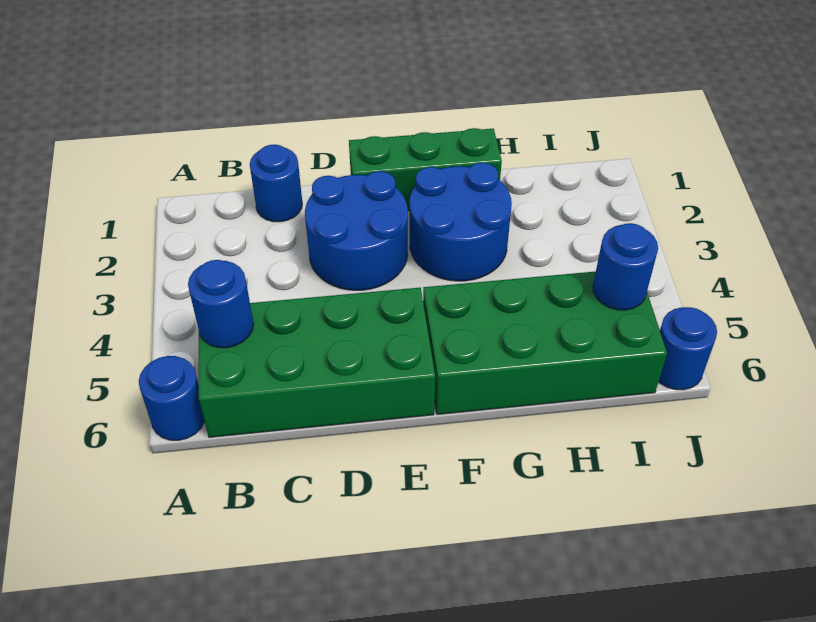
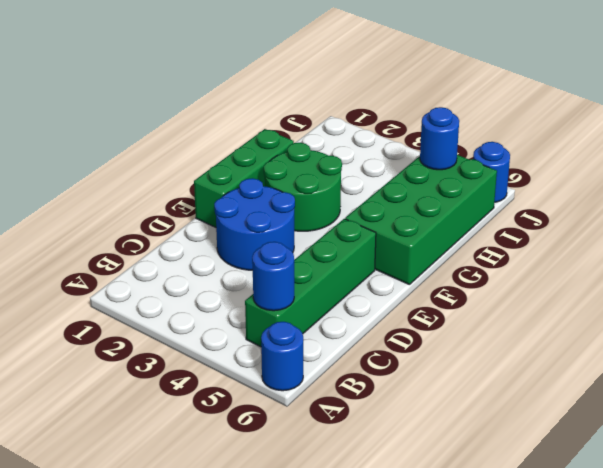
green brick B5:E6 level 1 -> green brick B5:E5 level 1
blue round brick C1 level 1 -> none
blue round brick F2:G3 level 1 -> green round brick F2:G3 level 1

